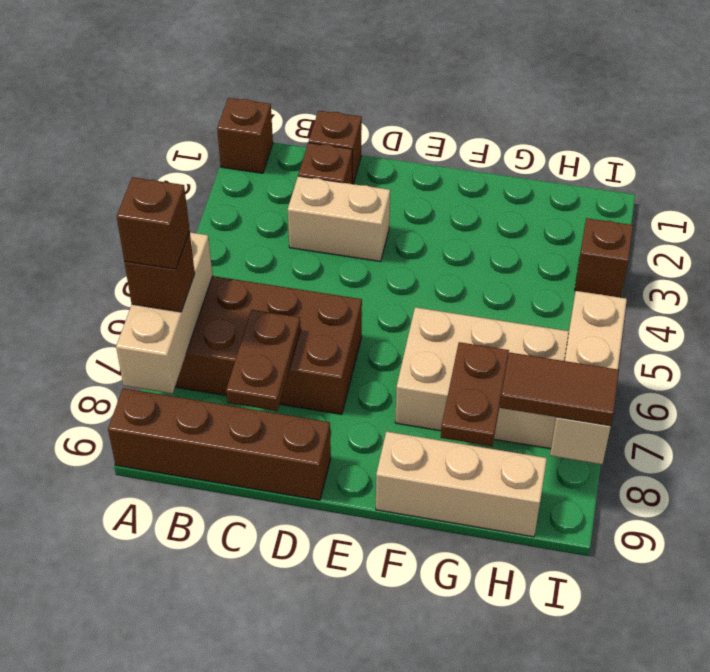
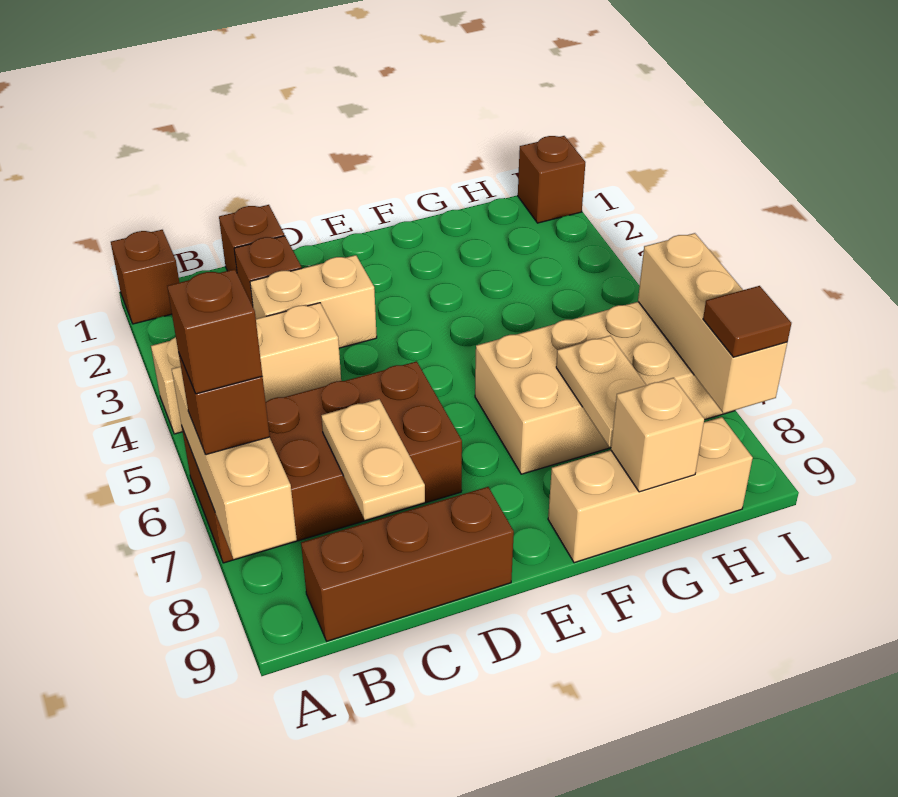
none -> tan brick A4:C4 level 1
brown brick A9:D9 level 1 -> brown brick B9:D9 level 1
brown plate C7:C8 level 2 -> tan plate C7:C8 level 2
brown plate G7:G8 level 2 -> tan plate G7:G8 level 2
none -> tan brick G9 level 2
brown tile H8:I8 level 3 -> brown tile I8 level 3
brown brick I3 level 1 -> brown brick I1 level 1

